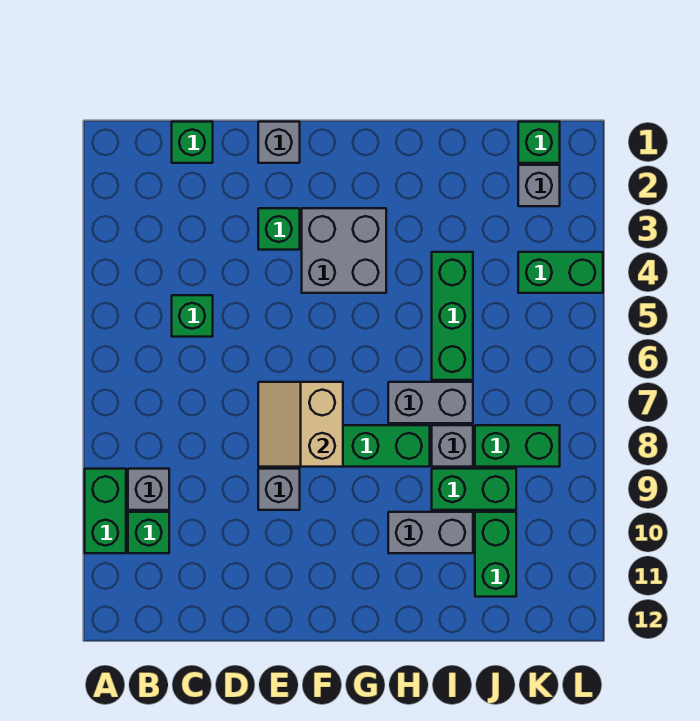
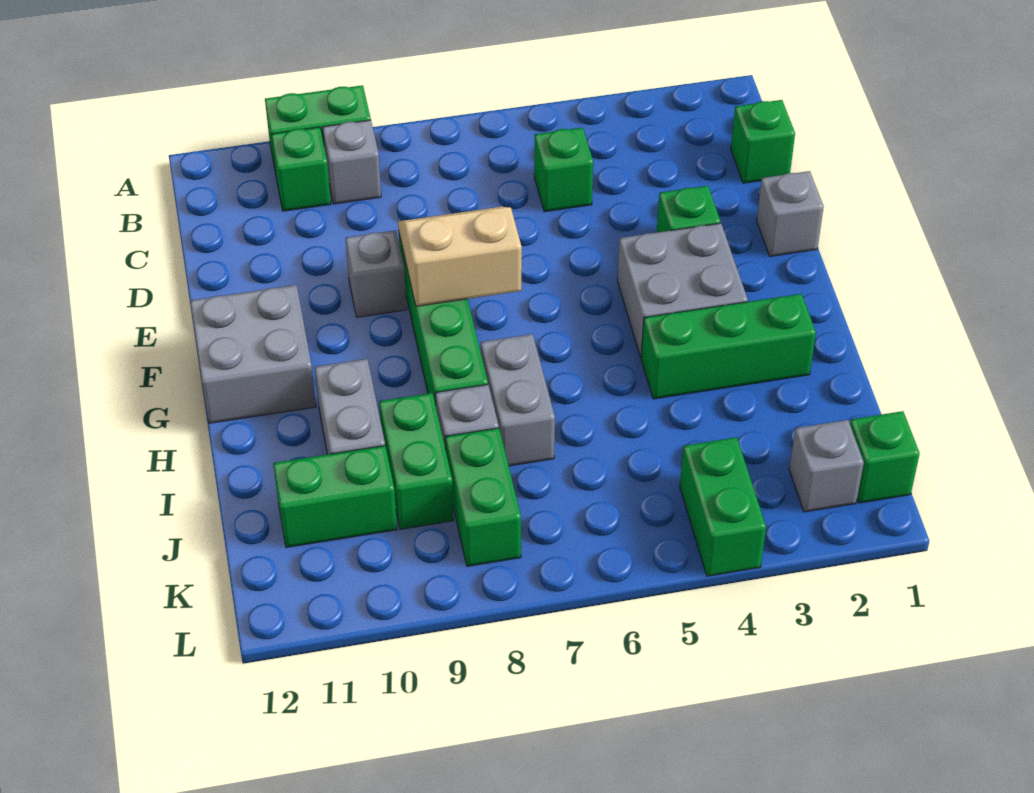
none -> grey brick F11:G12 level 1
green brick I4:I6 level 1 -> green brick H2:H4 level 1

